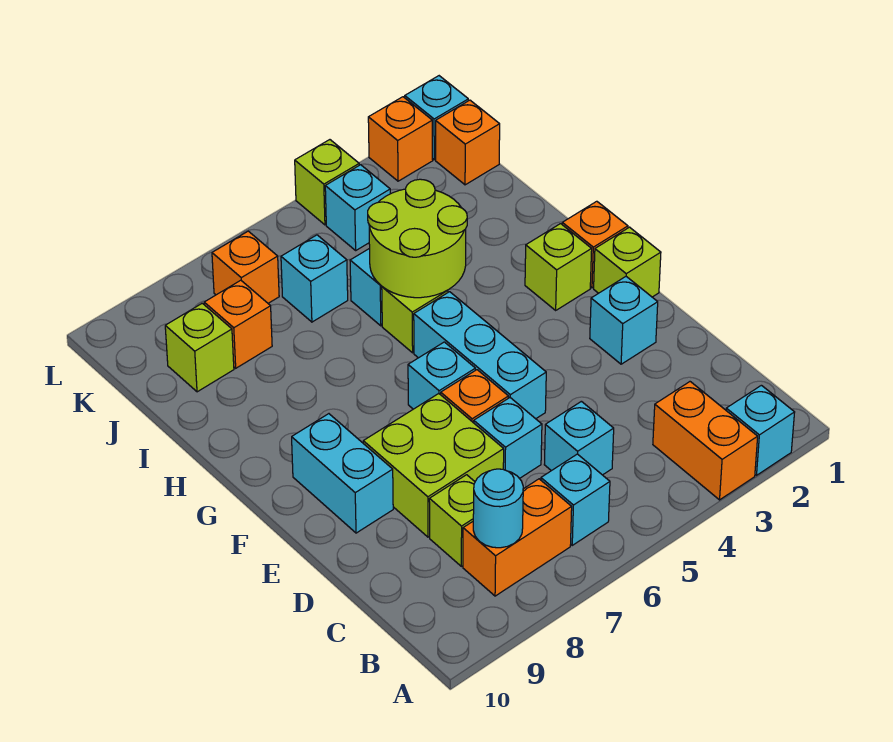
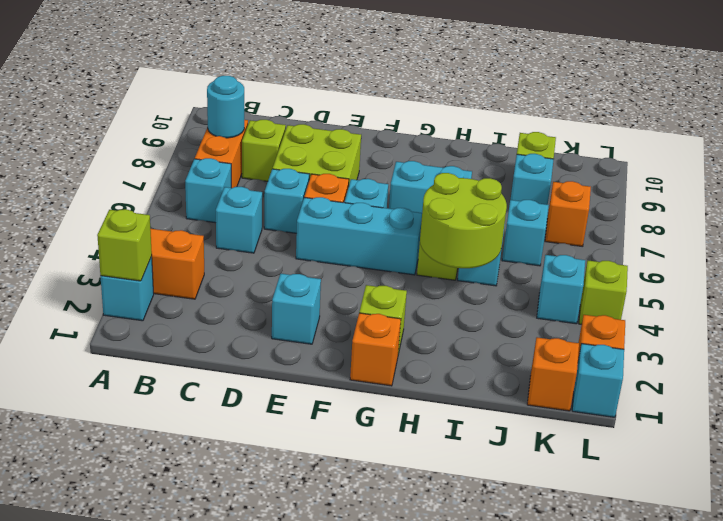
cyan brick E9:F9 level 1 -> cyan brick G7:H7 level 1
lime brick F1 level 1 -> lime brick A2 level 2
orange brick J8 level 1 -> cyan brick J8 level 1

